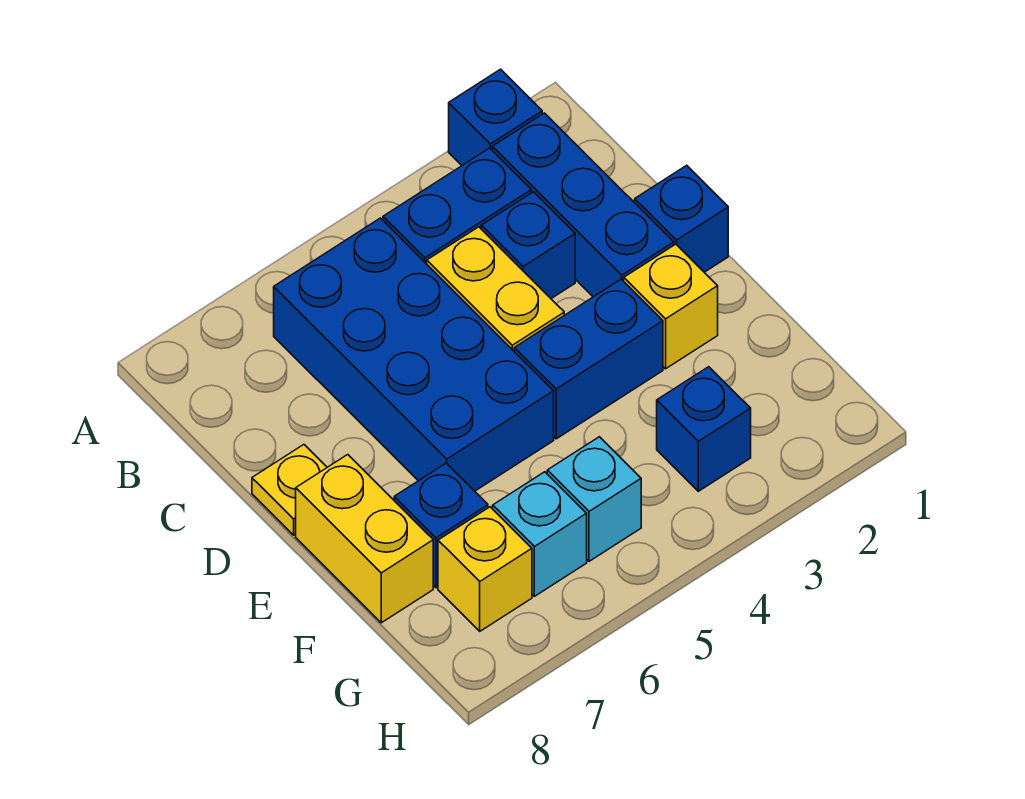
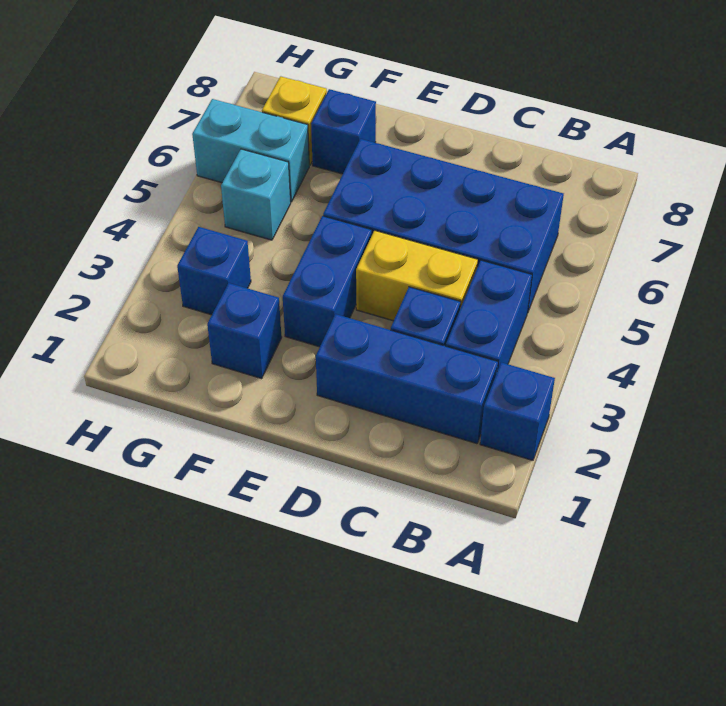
blue brick D1 level 1 -> blue brick F2 level 1
yellow plate D8 level 1 -> none
yellow brick E2 level 1 -> none
yellow brick E8:F8 level 1 -> none
cyan brick G6 level 1 -> cyan brick G6:H6 level 1

